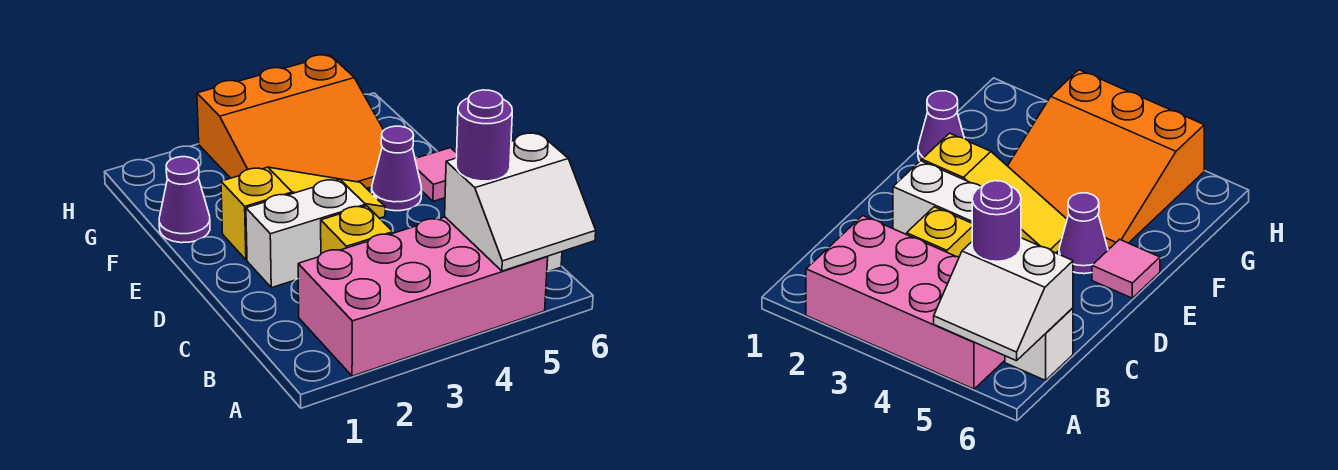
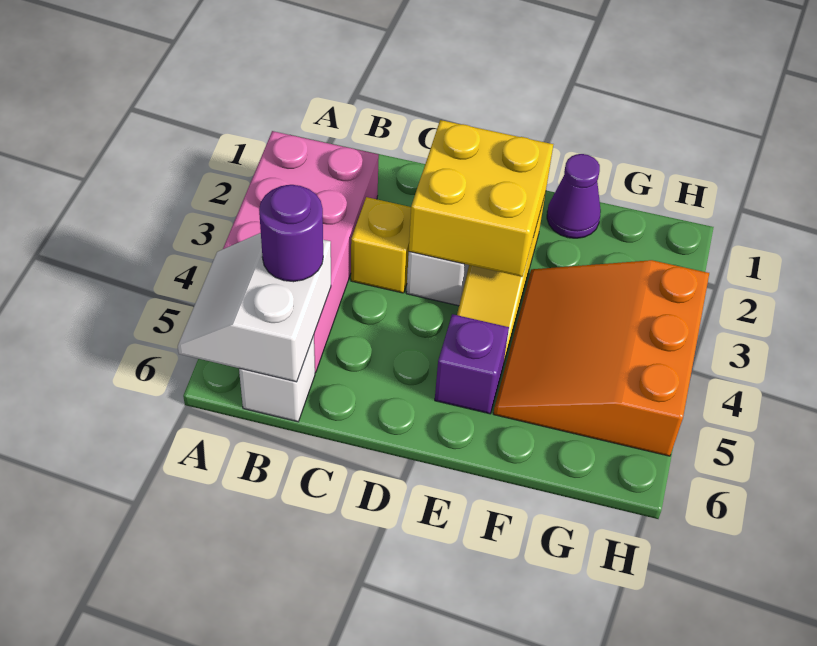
none -> yellow brick D2:E3 level 2
purple cone E5 level 1 -> purple brick E5 level 1
pink tile E6 level 1 -> none

